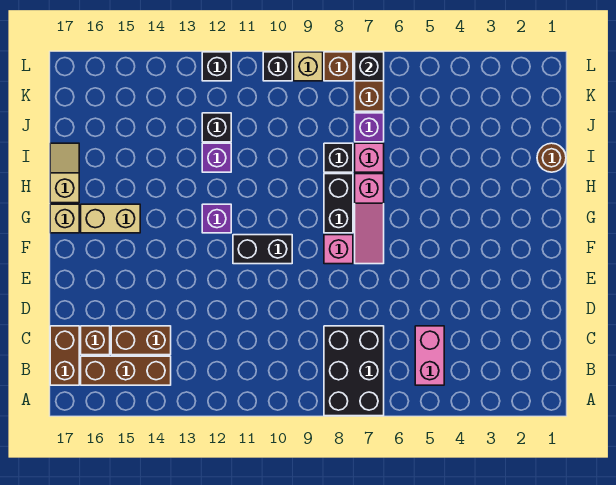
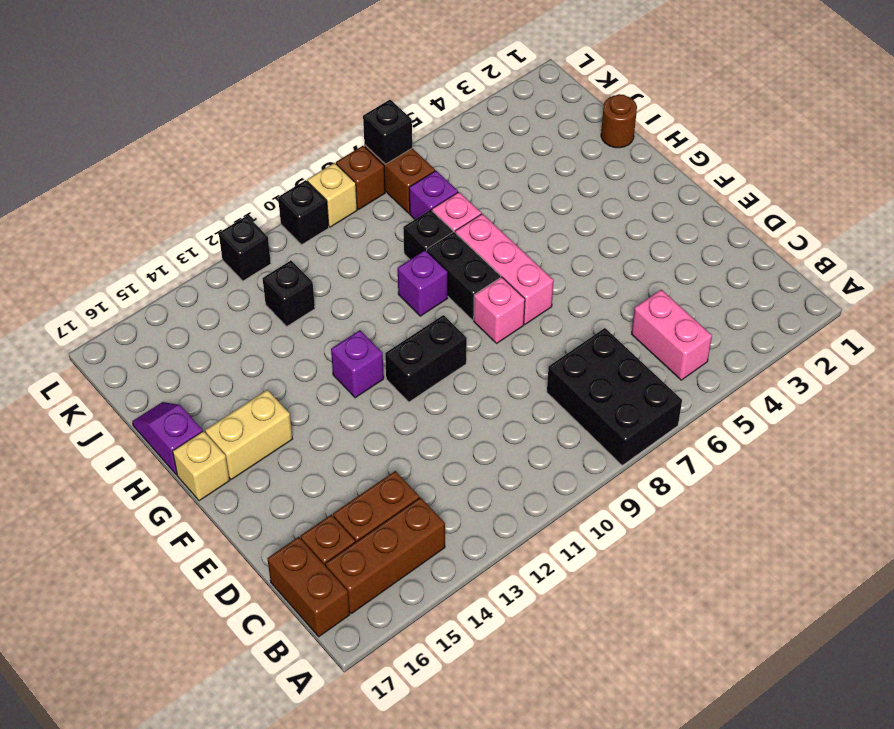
pink slope F7:H7 level 1 top H -> pink brick F7:H7 level 1
tan slope H17:I17 level 1 top H -> purple slope H17:I17 level 1 top H
purple brick I12 level 1 -> purple brick H9 level 1

